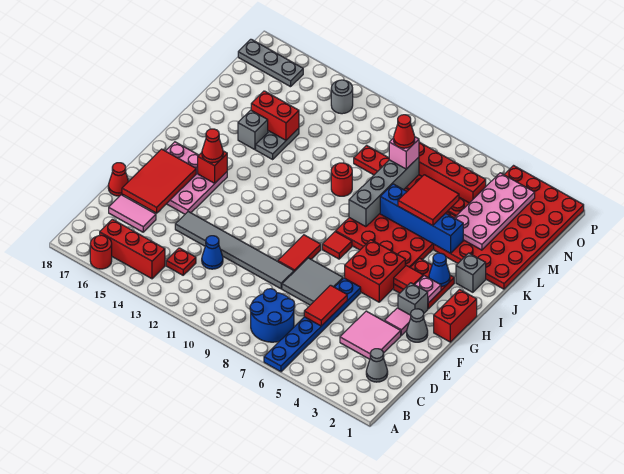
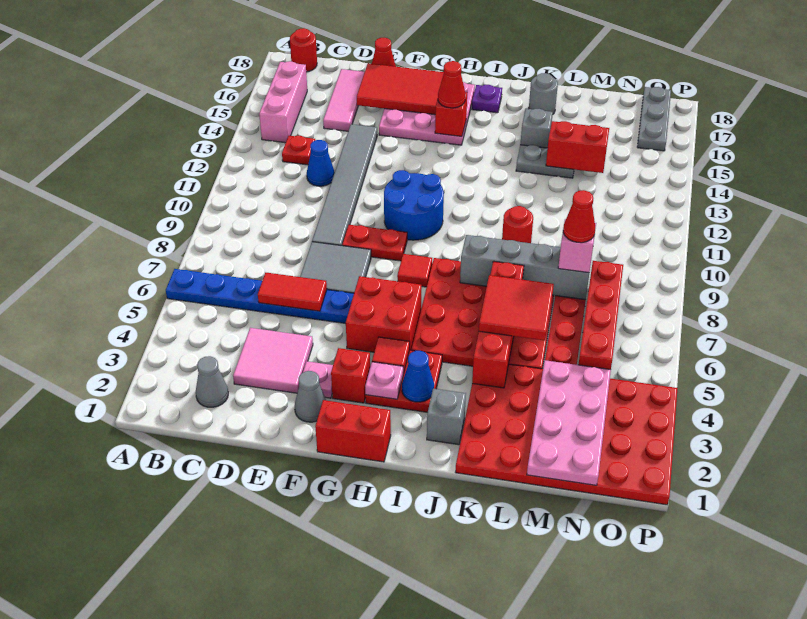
red round brick A16 level 1 -> red round brick B18 level 1
blue round brick B7:C8 level 1 -> blue round brick G10:H11 level 1
red brick B14:B16 level 1 -> pink brick B14:B16 level 1
pink tile D16:D17 level 1 -> pink tile D15:D17 level 1
pink tile F3 level 1 -> pink plate F3 level 1
red tile F9:G9 level 1 -> red plate F9:G9 level 1
grey brick G3 level 1 -> red brick G3 level 1
none -> purple plate I17 level 1
blue brick K4:K7 level 2 -> red brick K4:K7 level 2
pink plate L3:O4 level 2 -> pink plate M1:N4 level 2
red brick L14:L15 level 2 -> red brick L14:M14 level 2
grey round brick O13 level 1 -> grey round brick K17 level 1

